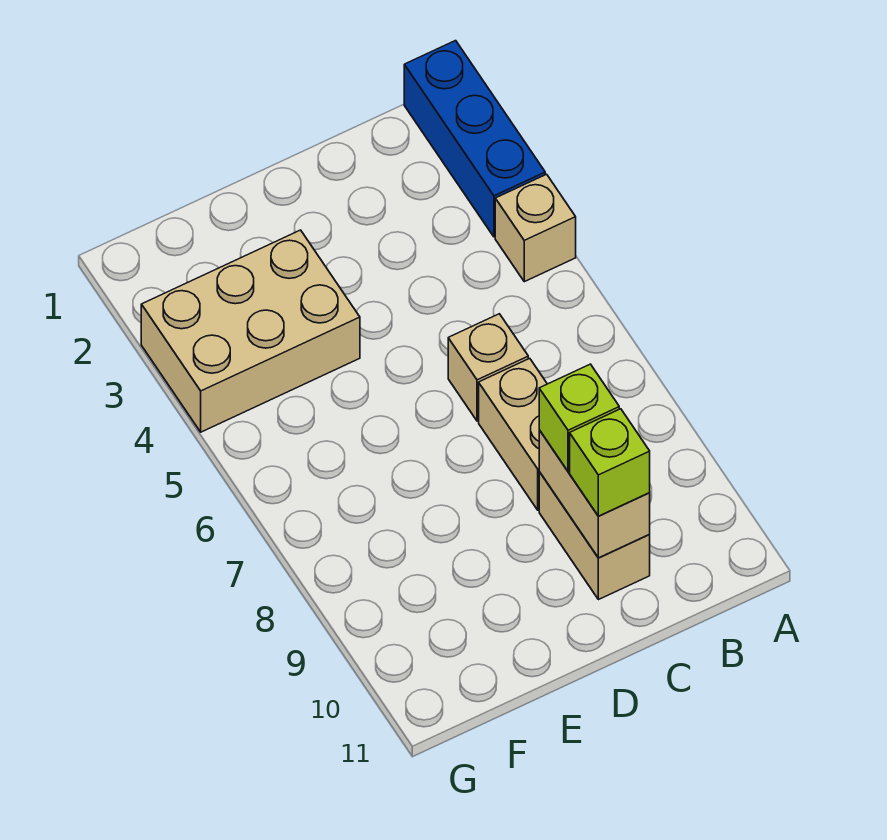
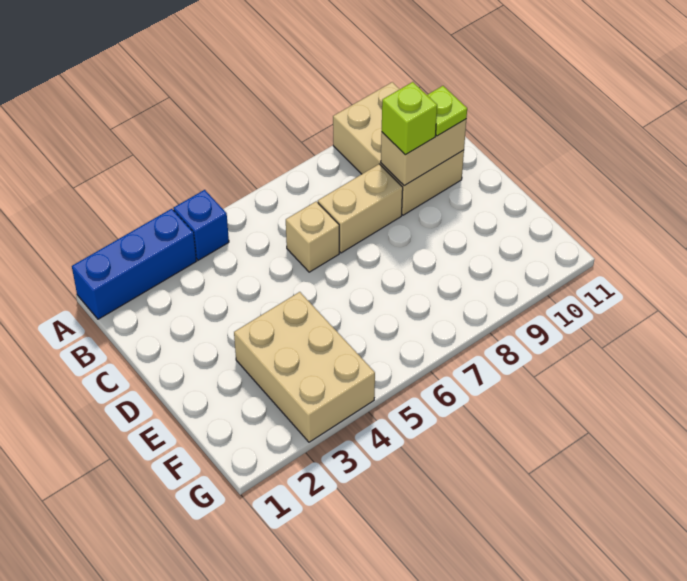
tan brick A4 level 1 -> blue brick A4 level 1
tan brick C9:C10 level 1 -> tan brick A9:C10 level 1
lime brick C10 level 3 -> lime plate C10 level 3

